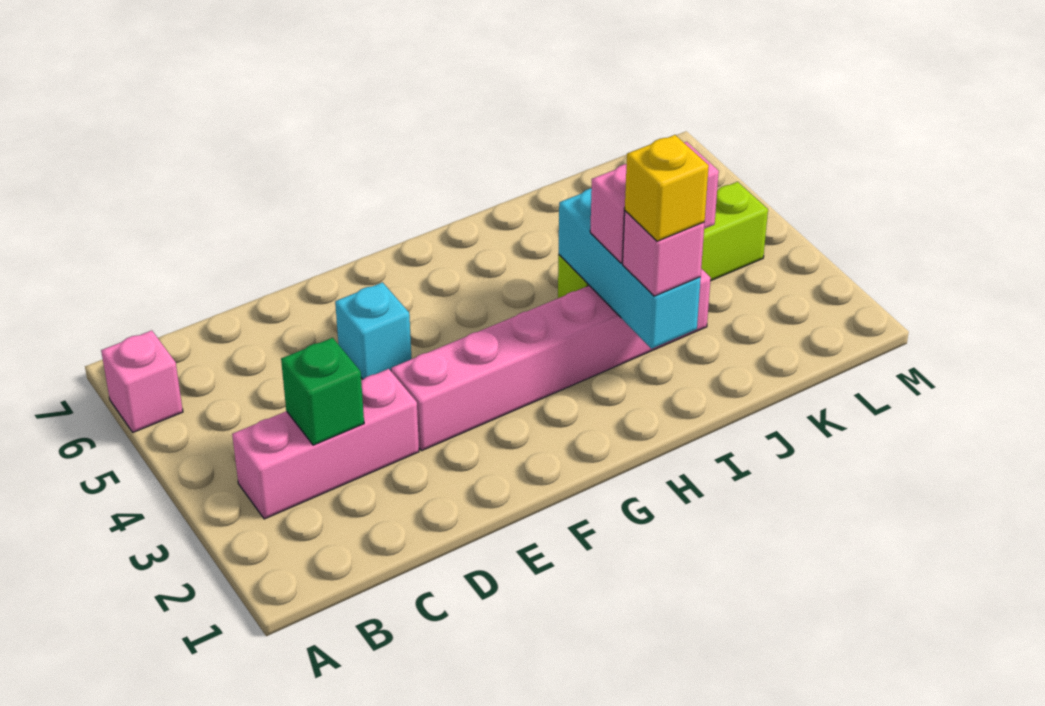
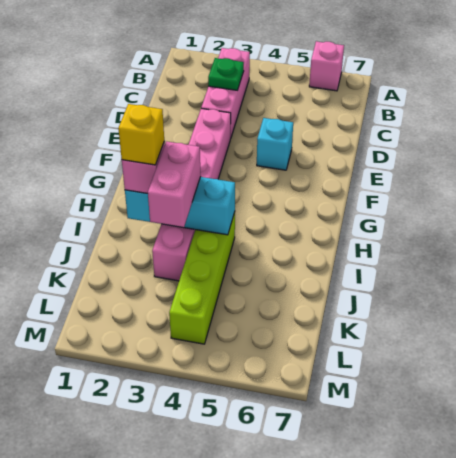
green brick C3 level 2 -> green plate C3 level 2

